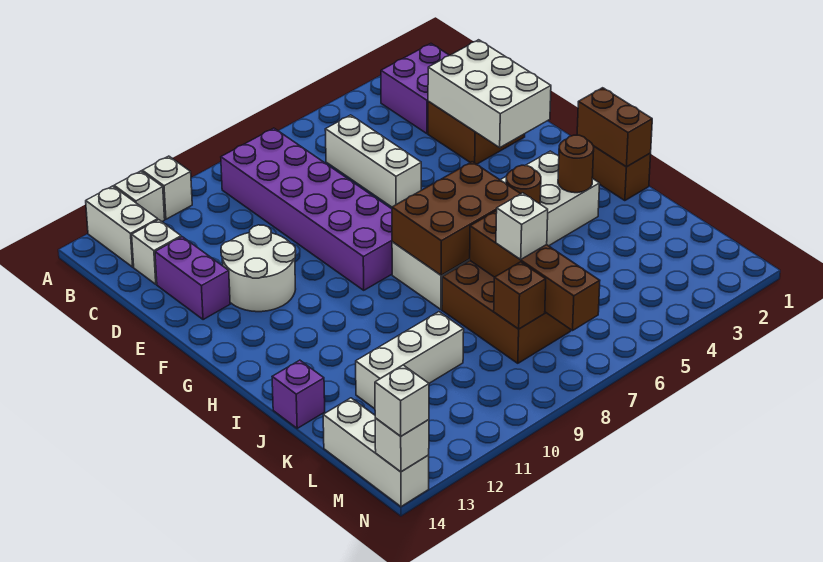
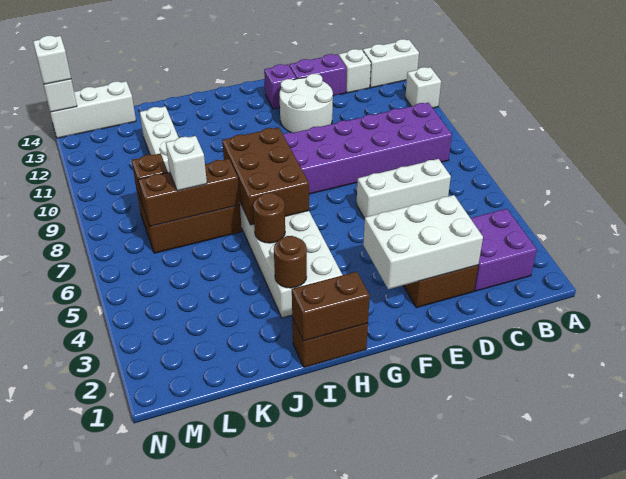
white brick A12 level 1 -> none
brown brick J7:M7 level 2 -> brown brick J7:L7 level 2
purple brick J14 level 1 -> purple brick F13 level 1

